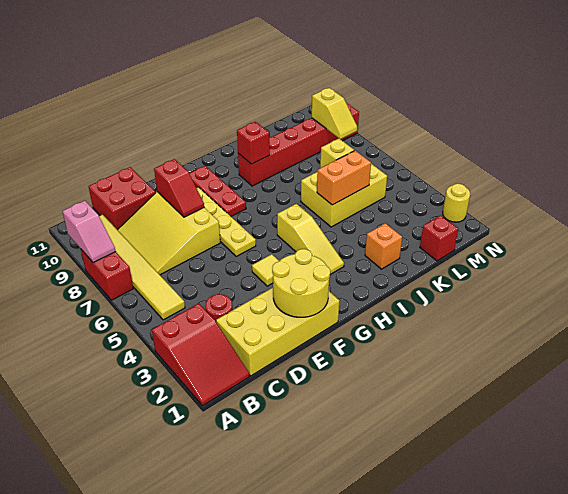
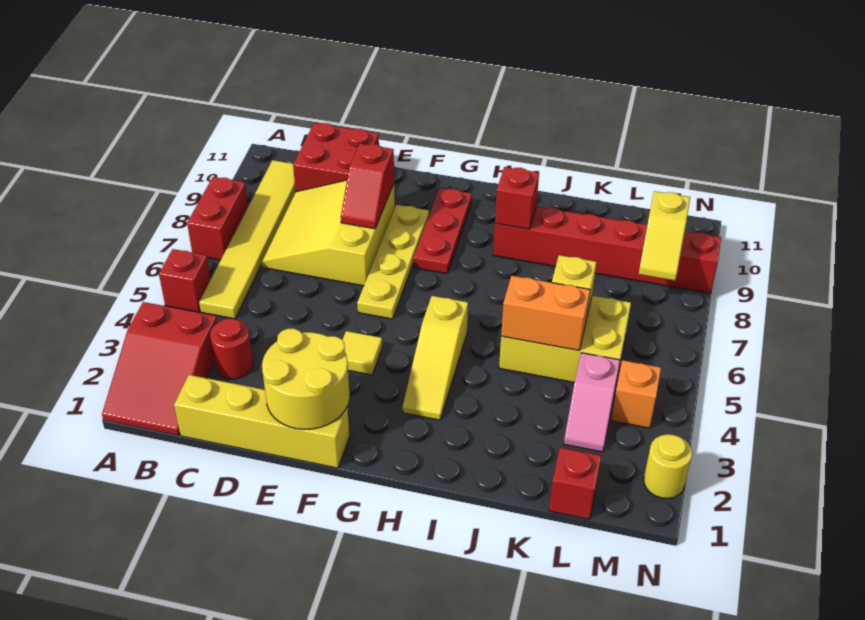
none -> red brick A5 level 1
pink slope A8:A9 level 2 top 9 -> pink slope L3:L4 level 1 top 4
yellow brick C1:F2 level 1 -> yellow brick C1:F1 level 1
orange brick J2 level 1 -> orange brick M4 level 1

